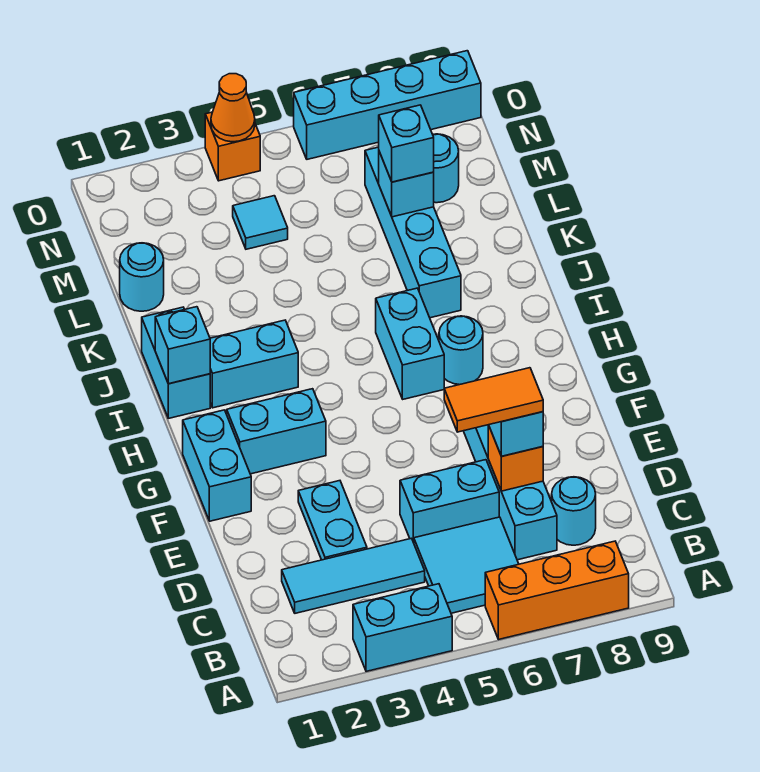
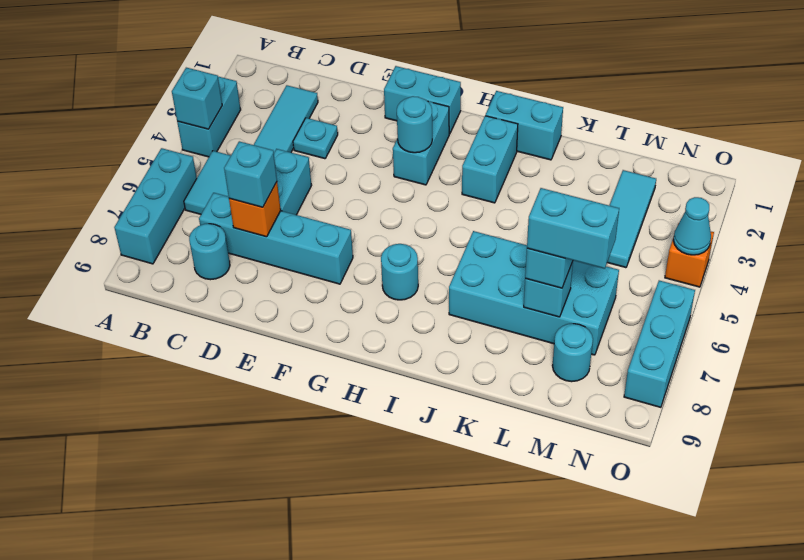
orange brick A6:A8 level 1 -> cyan brick A6:A8 level 1
cyan plate D3:E3 level 1 -> cyan plate D3 level 1
orange tile D6:D7 level 4 -> none
cyan brick H6:I6 level 1 -> cyan brick L7:M7 level 4
cyan brick I1 level 2 -> cyan brick A4 level 2
cyan brick J7:M7 level 1 -> cyan brick J6:M7 level 1
cyan round brick L1 level 1 -> cyan round brick G3 level 2
cyan tile M4 level 1 -> cyan tile M2:M4 level 1
orange cone O4 level 2 -> cyan cone O4 level 2
cyan brick O6:O9 level 1 -> cyan brick O6:O8 level 1

